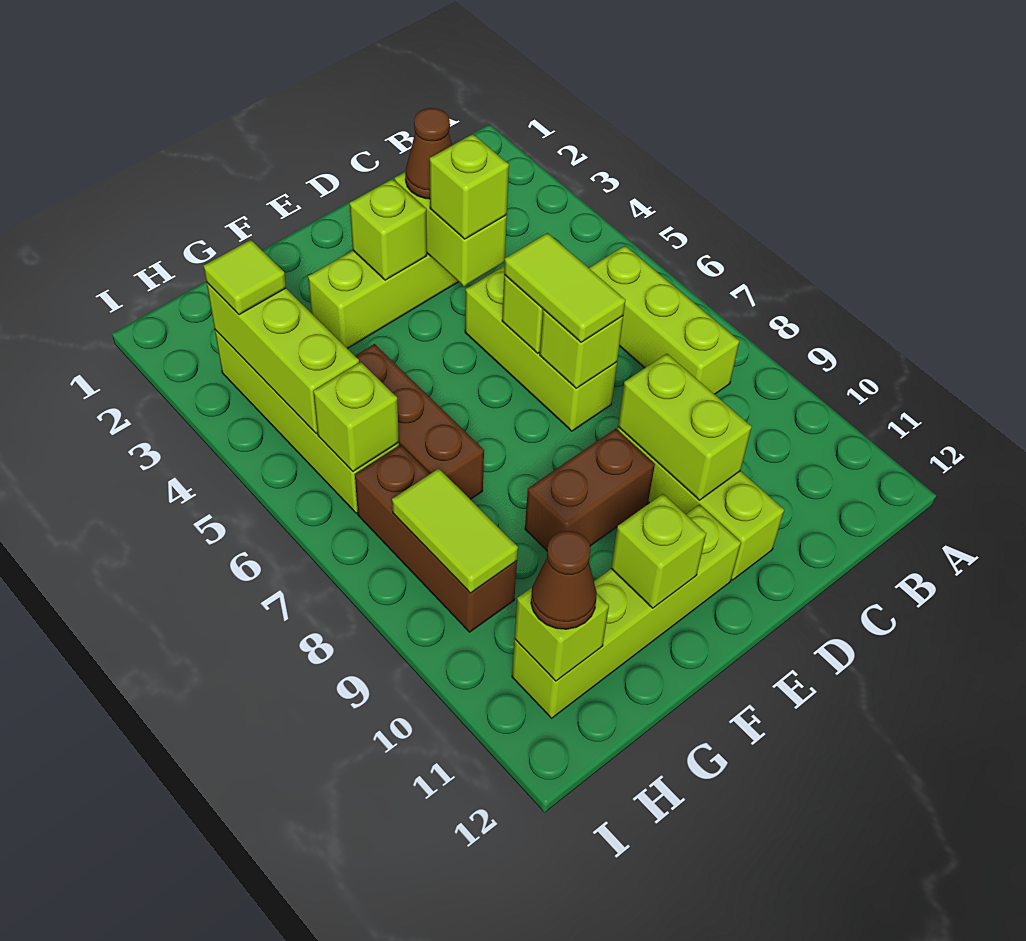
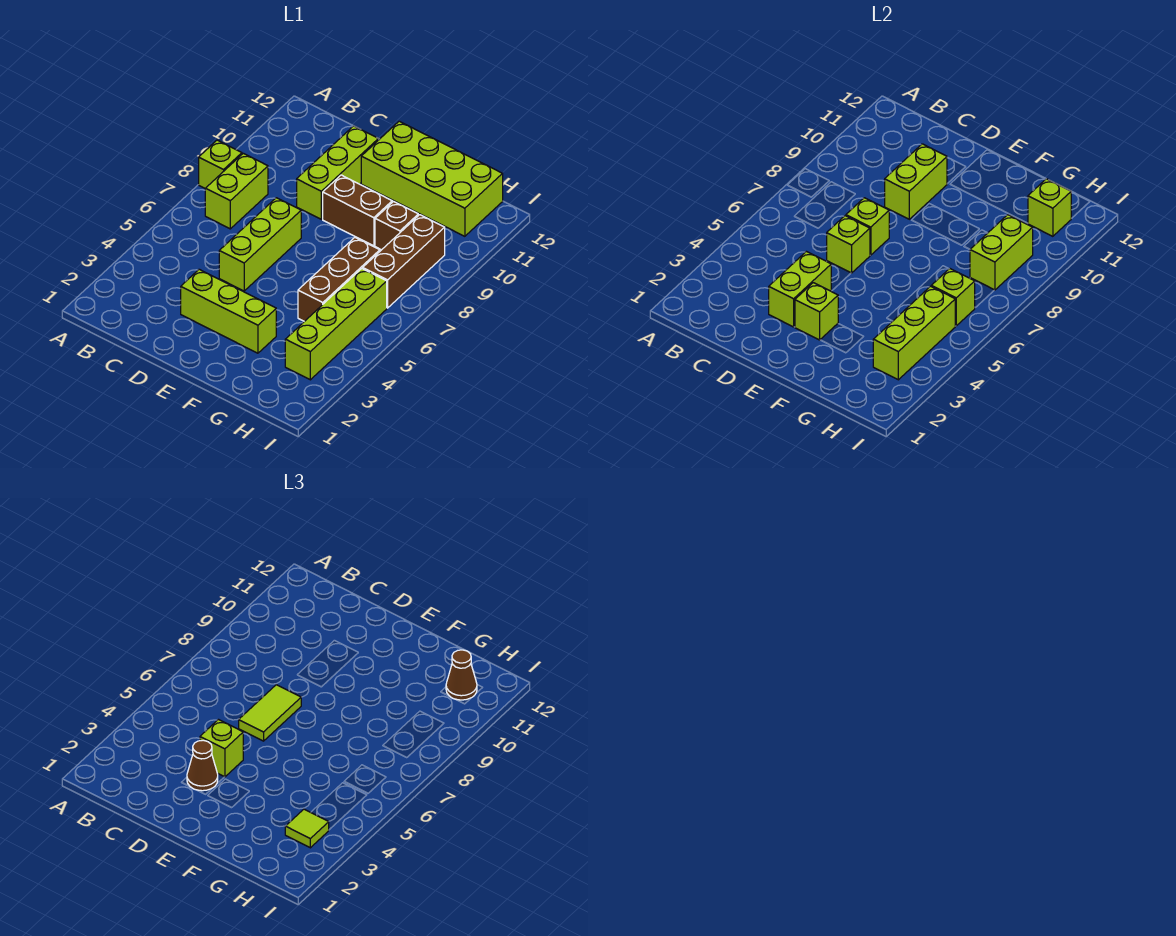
lime brick B6:B8 level 1 -> lime brick B7:B8 level 1
lime brick E11:H11 level 1 -> lime brick E11:H12 level 1
lime brick F11 level 2 -> lime brick A8 level 1
none -> brown brick G9 level 1
lime tile H8:H9 level 2 -> lime brick H8:H9 level 2

